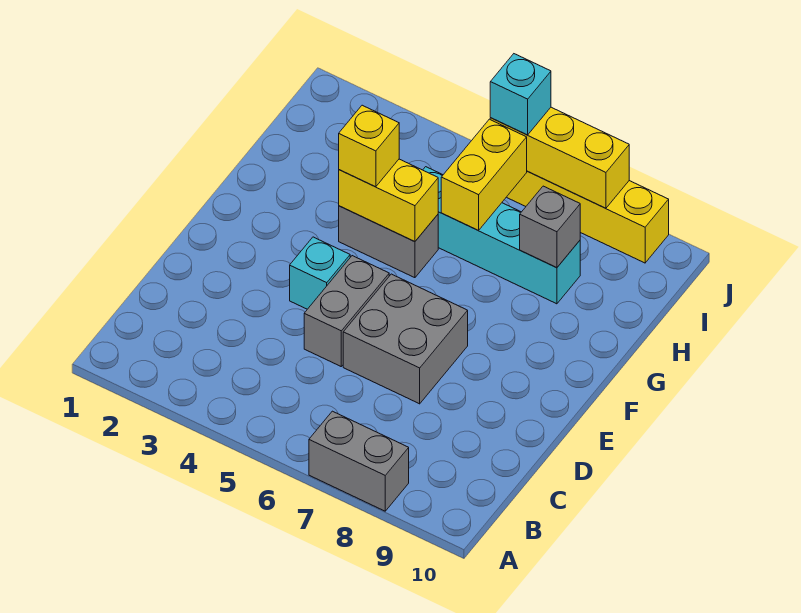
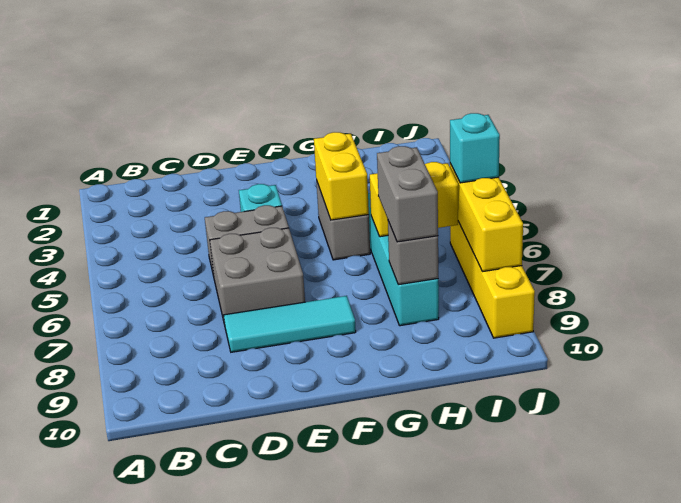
grey brick A7:A8 level 1 -> grey brick H7:H8 level 3
none -> cyan tile D8:F8 level 1
yellow brick G4 level 3 -> none

